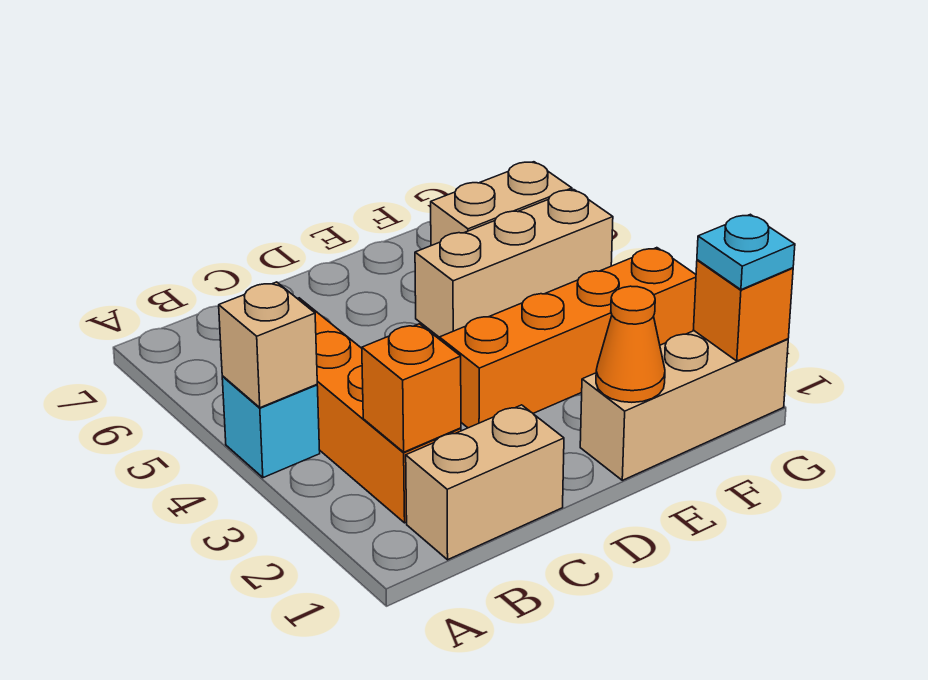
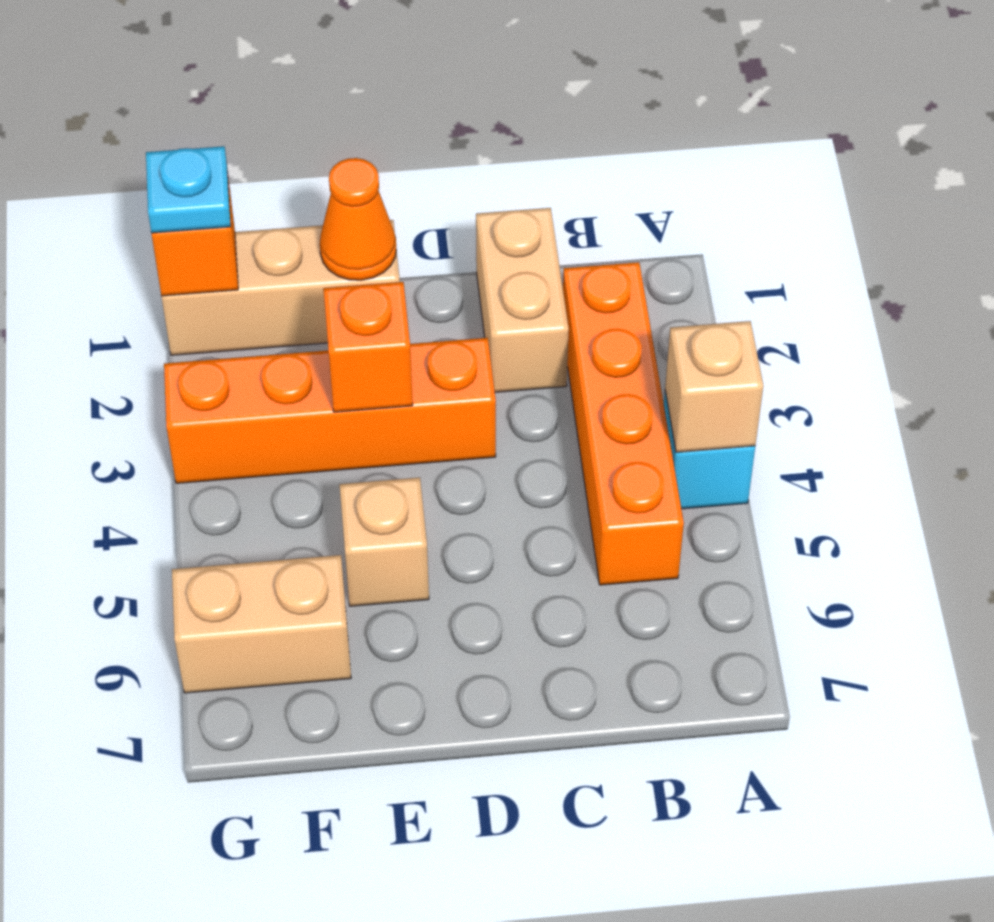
tan brick B1:C1 level 1 -> tan brick C1:C2 level 1
orange brick B2 level 2 -> orange brick E3 level 2
tan brick E5:G5 level 1 -> tan brick E5 level 1

